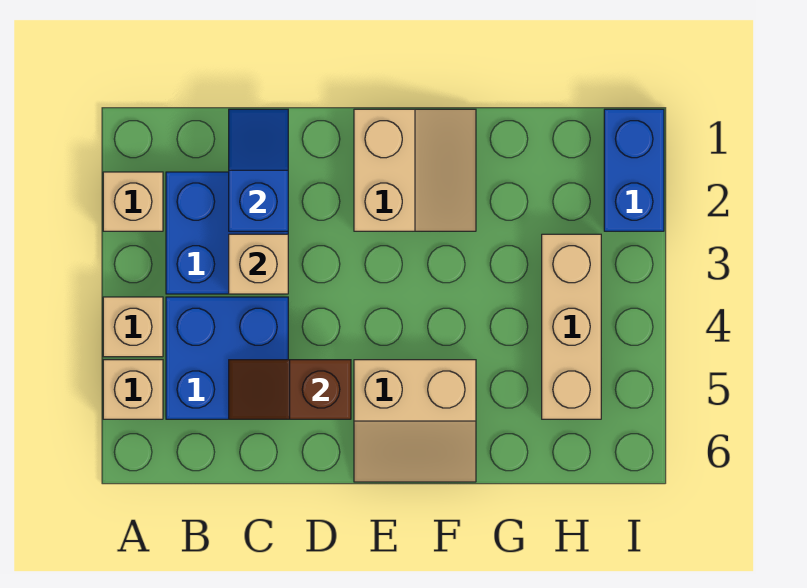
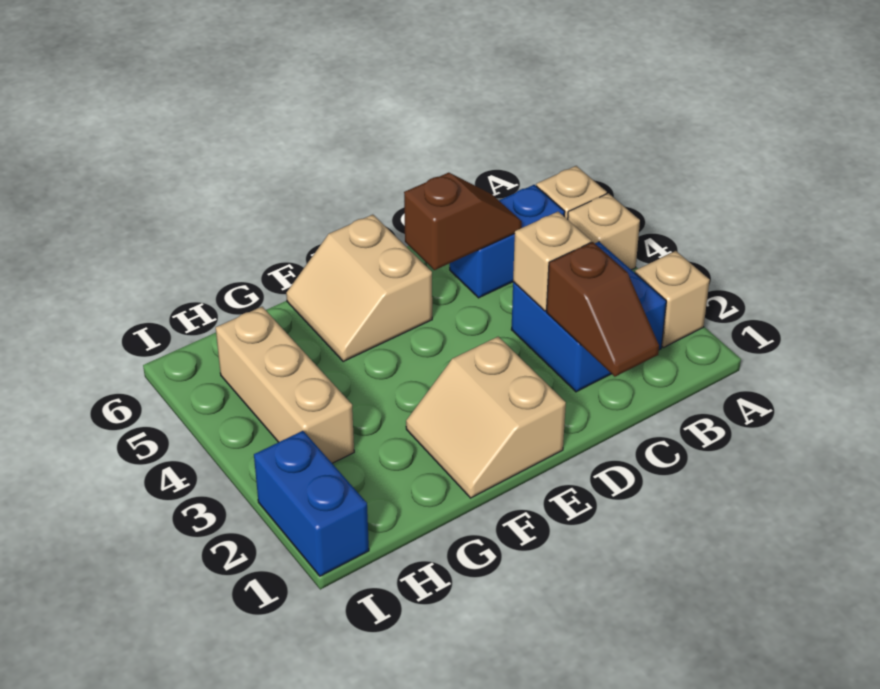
blue brick B4:C5 level 1 -> blue brick B5:C5 level 1
blue slope C1:C2 level 2 top 2 -> brown slope C1:C2 level 2 top 2
tan slope E5:F6 level 1 top 5 -> tan slope E5:F6 level 1 top E

